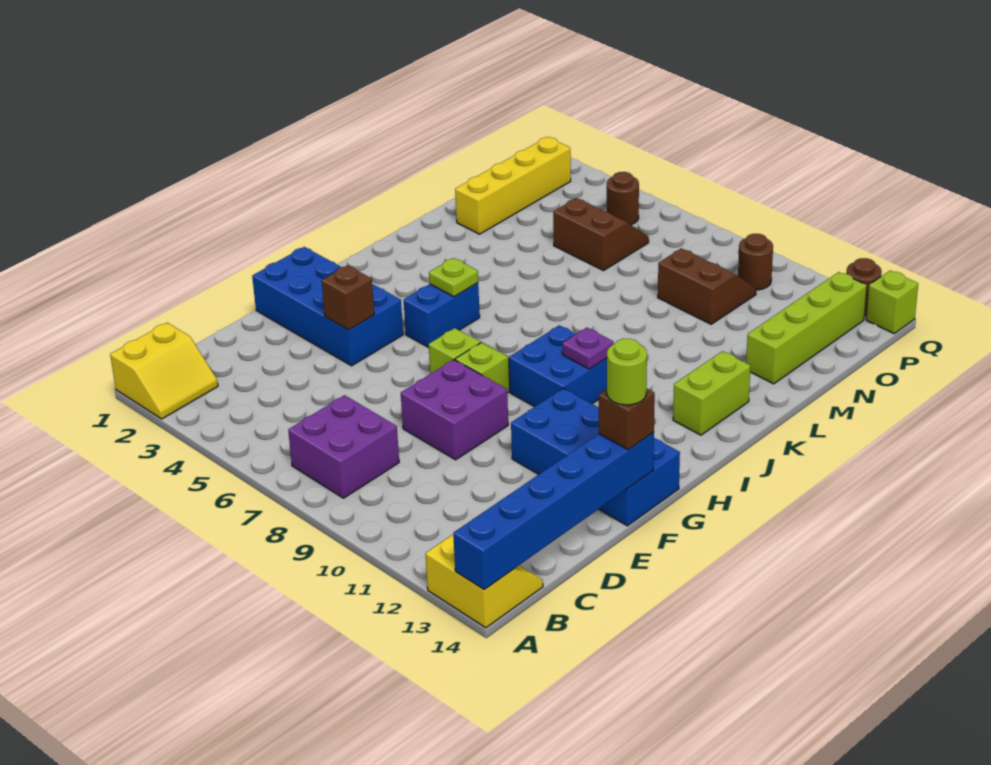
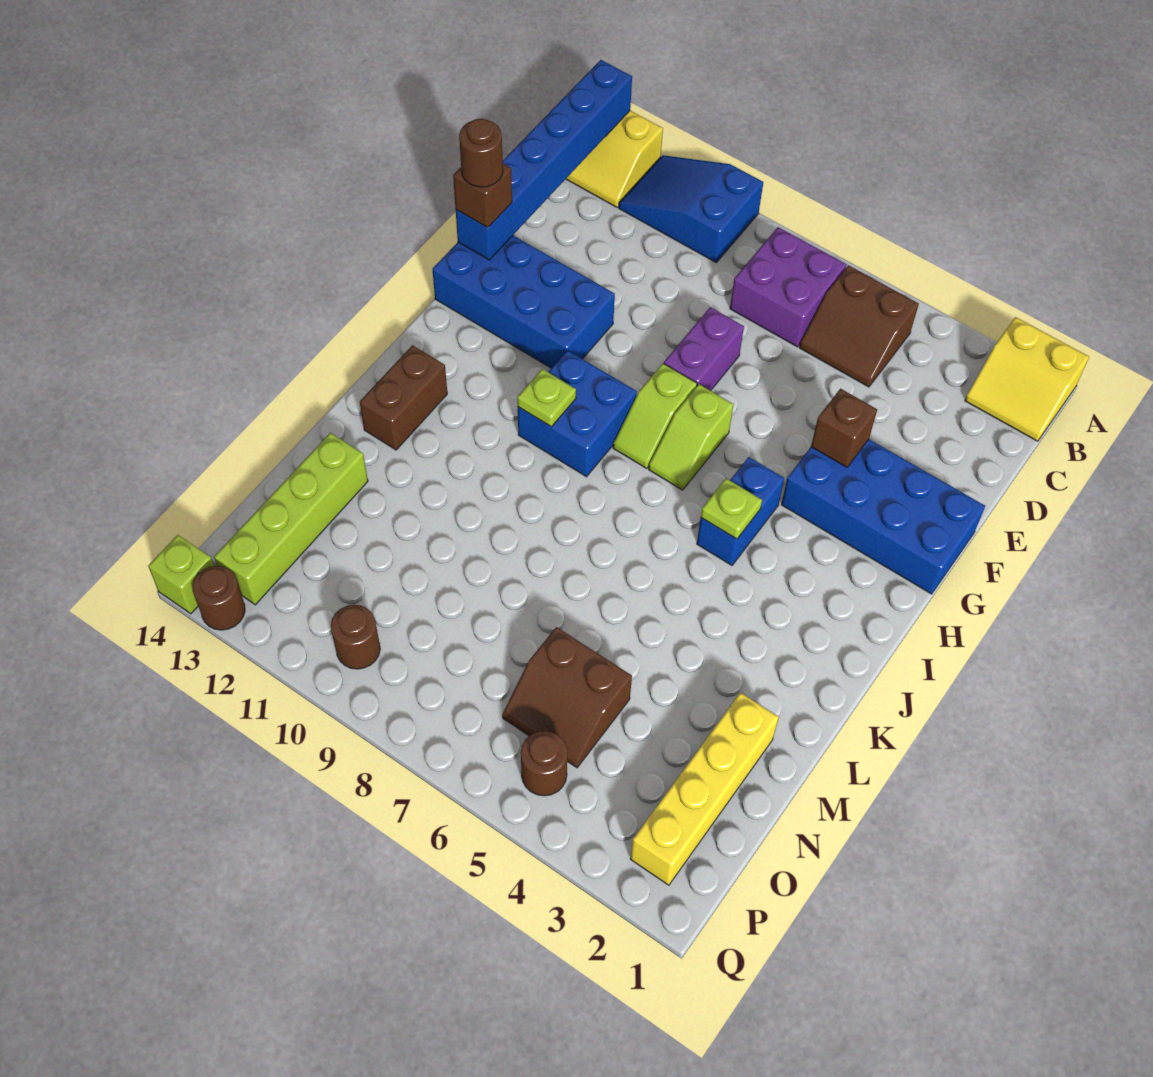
yellow slope A1:B2 level 1 top 1 -> yellow slope A1:B2 level 1 top A
none -> blue slope A10:B12 level 1 top 10
purple brick E8:F9 level 1 -> purple brick E8:F8 level 1
lime round brick F14 level 4 -> brown round brick F14 level 4
purple plate I10 level 2 -> lime plate I10 level 2
lime brick J13:K13 level 1 -> brown brick J13:K13 level 1
brown slope N9:O10 level 1 top N -> brown slope B5:C6 level 1 top B

